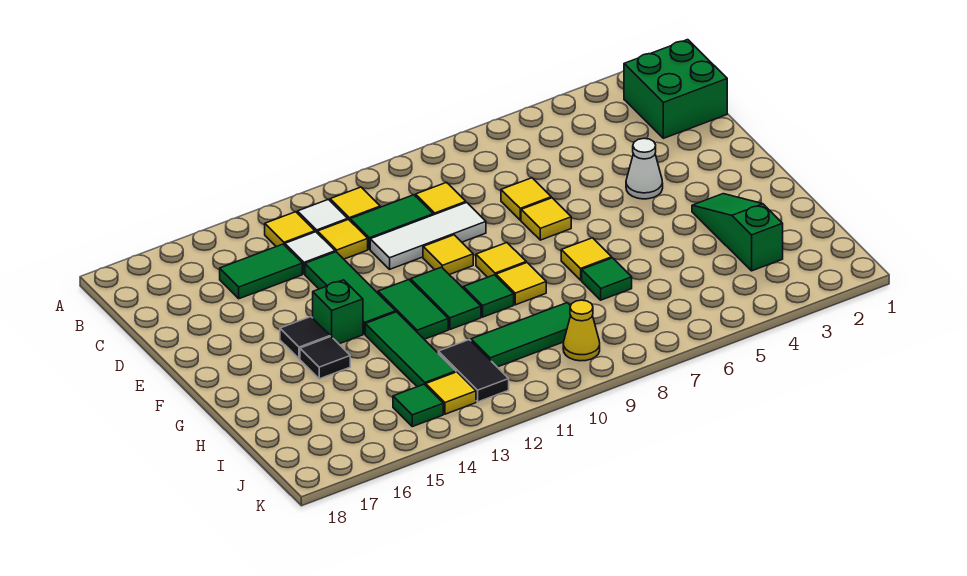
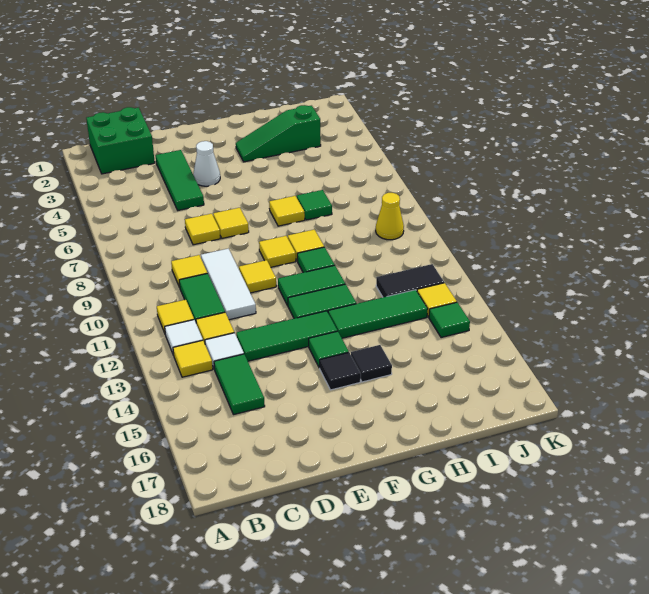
green brick F14 level 1 -> green tile F14 level 1
green tile I9:I11 level 1 -> green tile D3:D5 level 1

